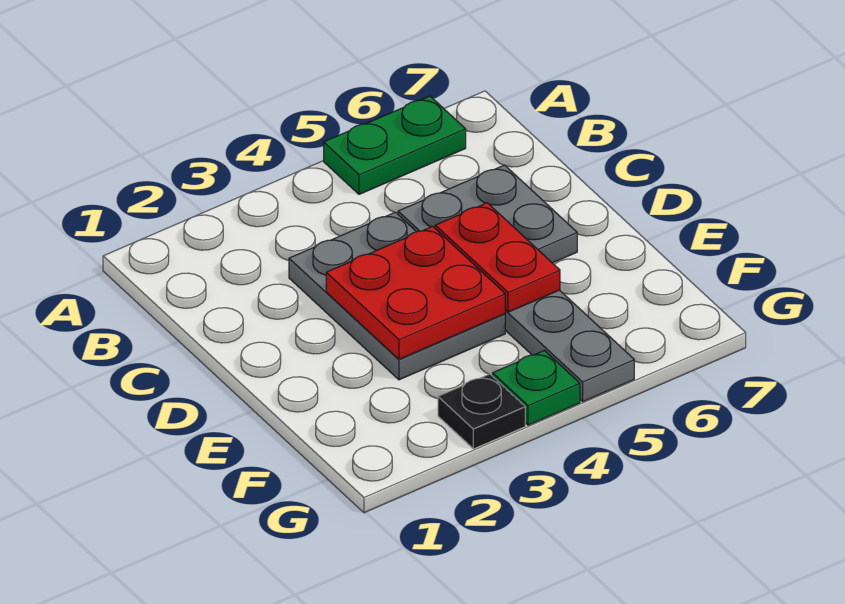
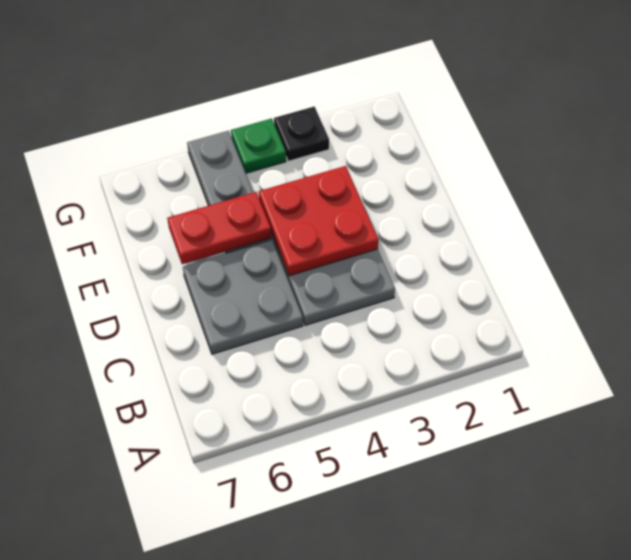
green plate A5:A6 level 1 -> none
red plate D5:E5 level 2 -> red plate E5:E6 level 2

